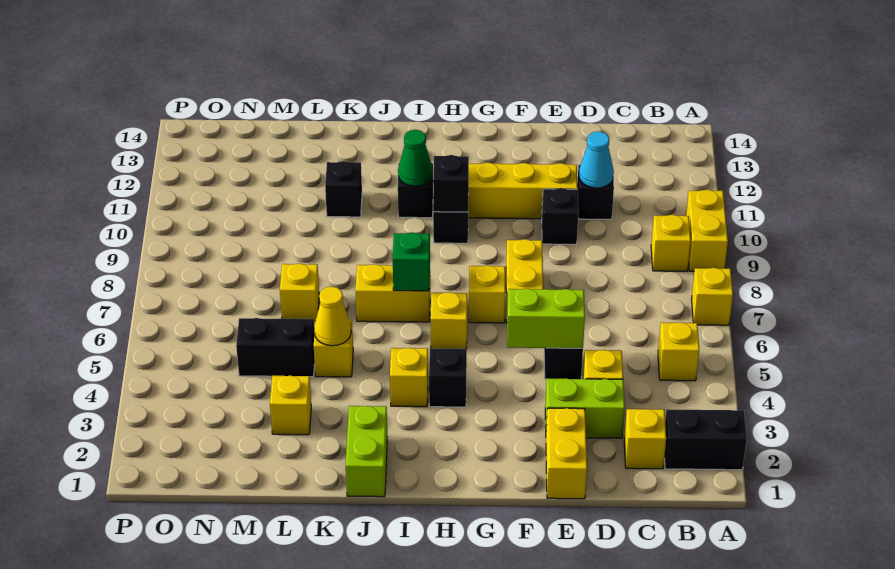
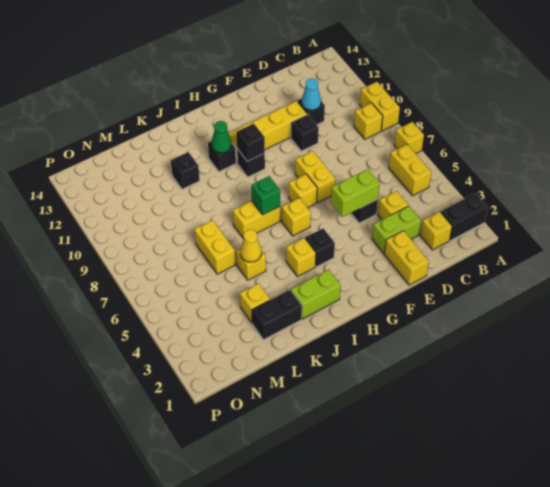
yellow brick B5 level 1 -> yellow brick B5:B6 level 1
lime brick J1:J2 level 1 -> lime brick I2:J2 level 1
black brick L5:M5 level 1 -> black brick K2:L2 level 1
yellow brick L7 level 1 -> yellow brick L6:L7 level 1

